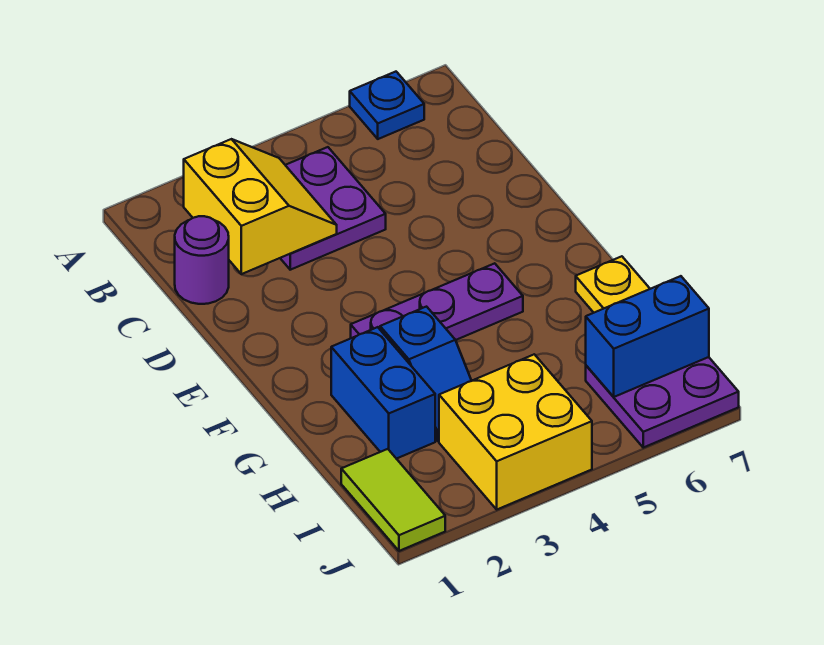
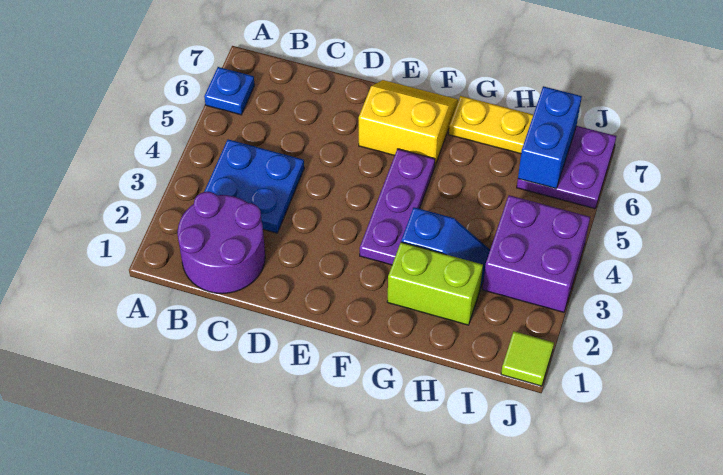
yellow slope B2:C3 level 2 top 2 -> yellow slope E6:F7 level 1 top 6
purple plate B3:C4 level 1 -> blue plate B3:C4 level 1
purple round brick C1 level 1 -> purple round brick B1:C2 level 1
blue brick G2:H2 level 1 -> lime brick G2:H2 level 1
lime tile I1:J1 level 1 -> lime tile J1 level 1
yellow brick I3:J4 level 1 -> purple brick I3:J4 level 1

